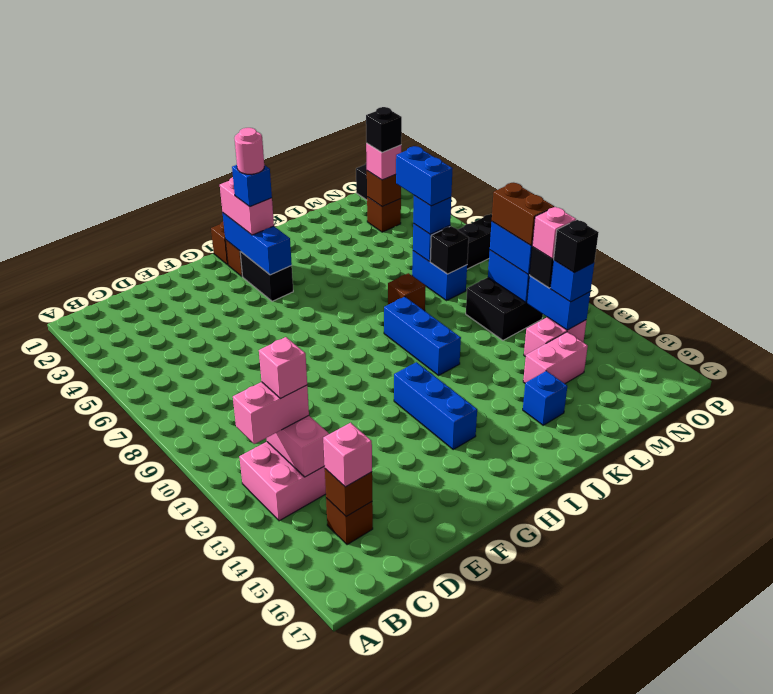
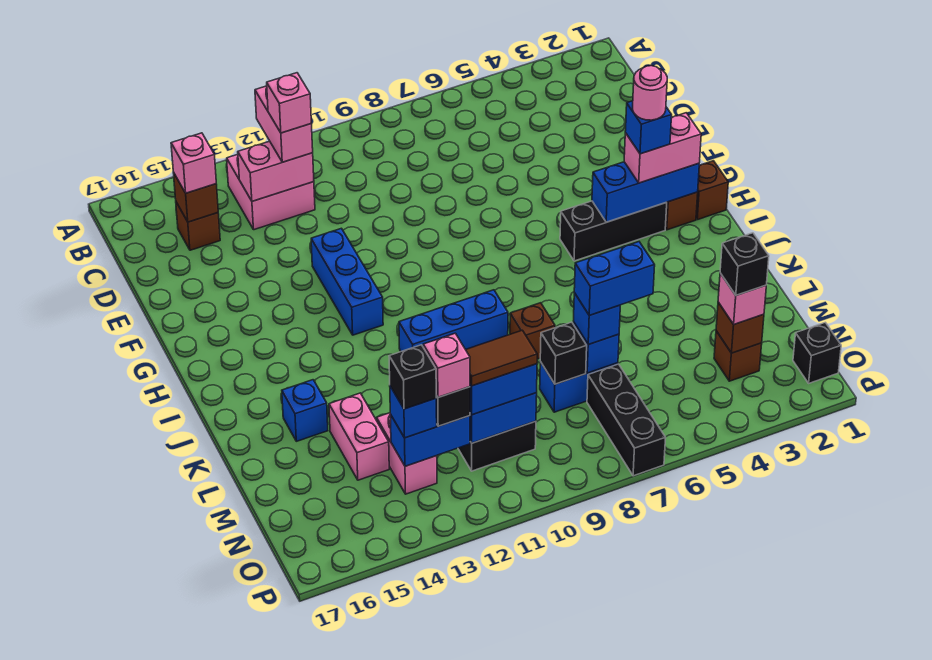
black brick H3:H4 level 1 -> black brick H3:H5 level 1
blue brick H12:H14 level 1 -> blue brick F12:H12 level 1
brown brick N10:N11 level 4 -> brown tile N10:N11 level 4

